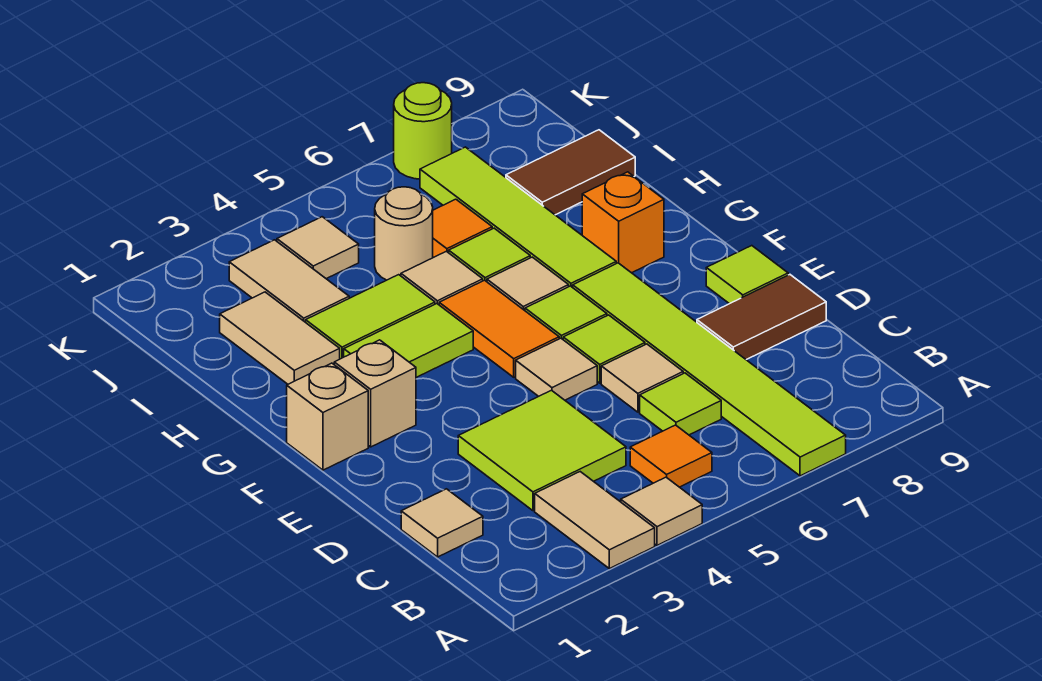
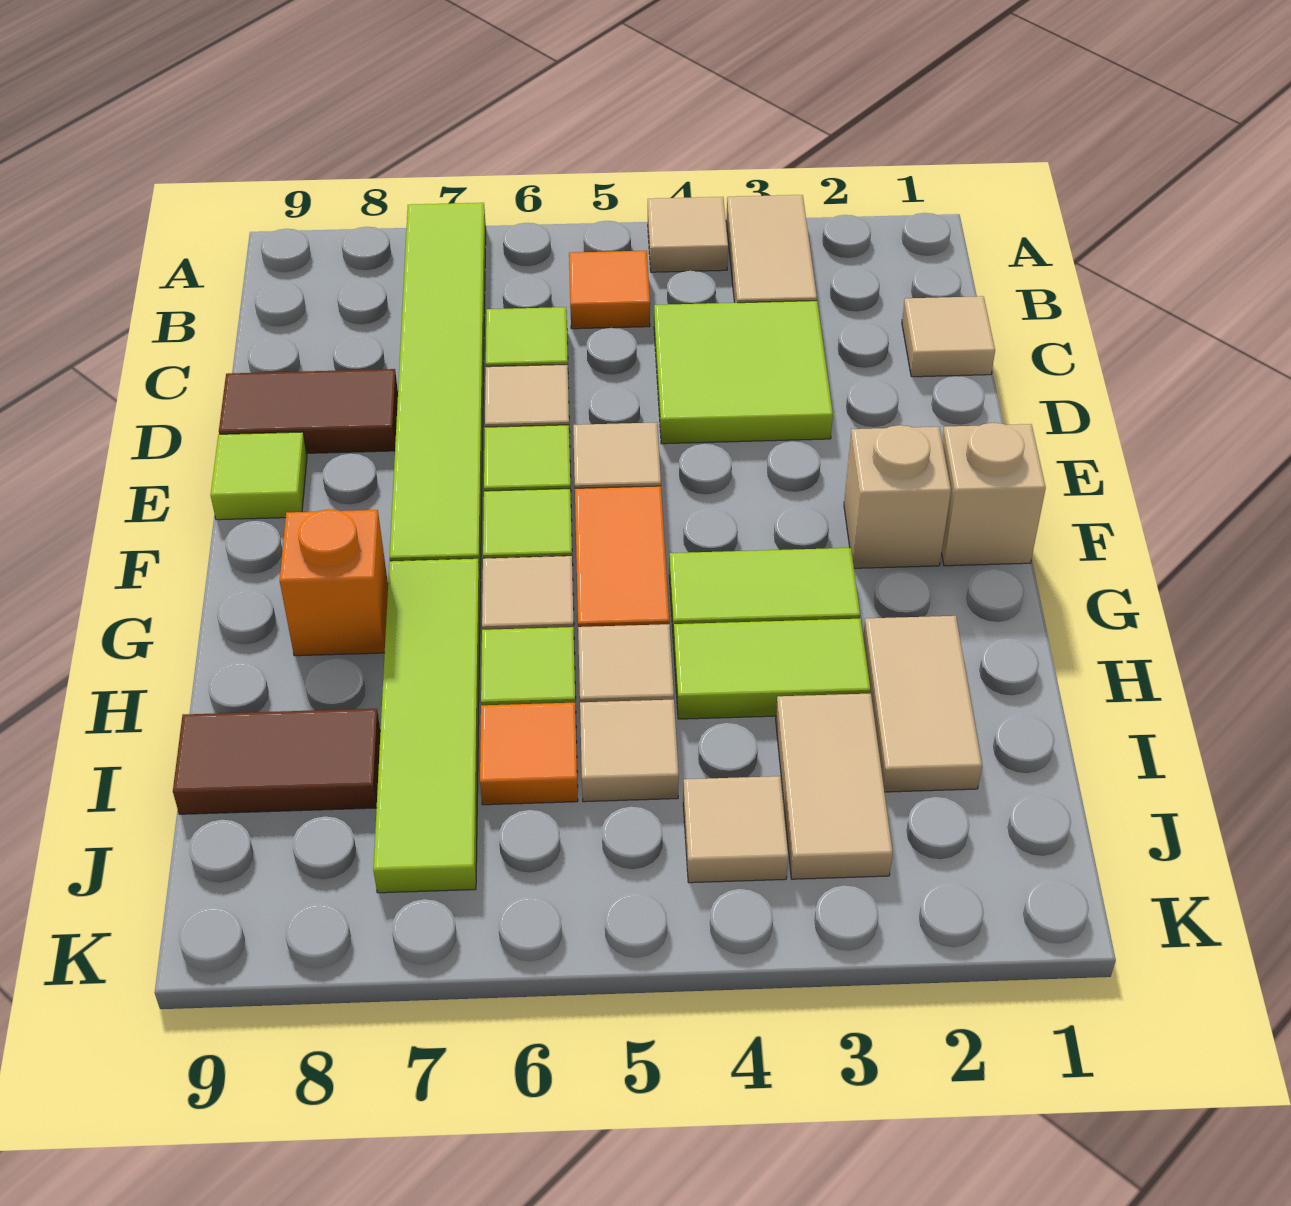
tan round brick I5 level 1 -> tan tile I5 level 1
lime round brick K7 level 1 -> none

